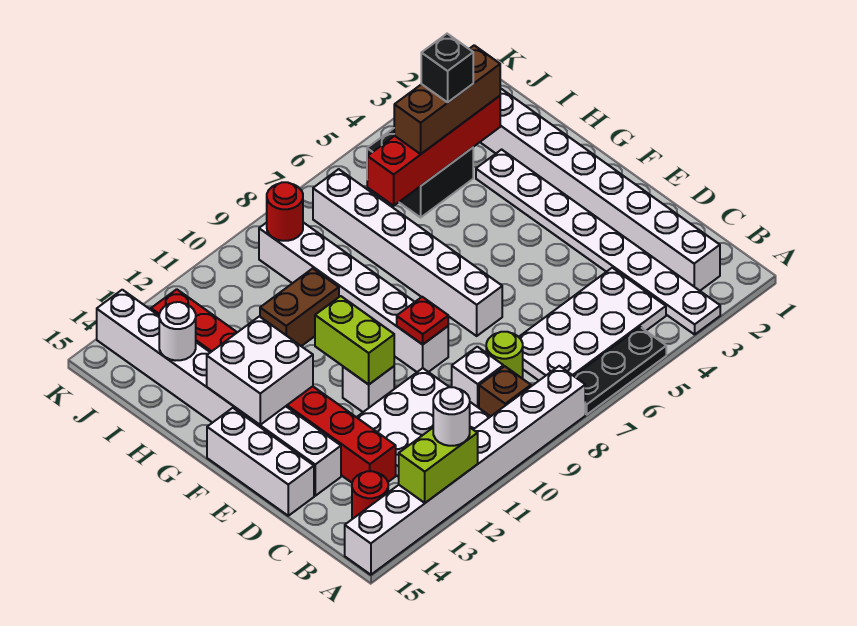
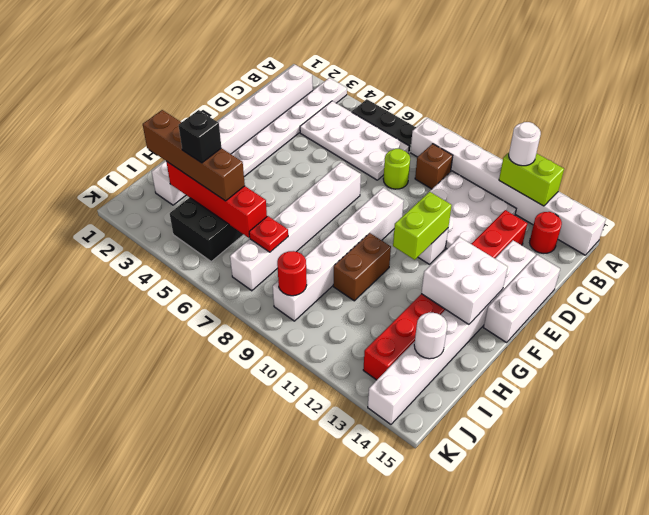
white brick C9 level 1 -> none
red plate E9 level 2 -> red plate I7 level 2
brown brick H10:H11 level 1 -> brown brick G10:H10 level 1
brown brick I3:I5 level 3 -> brown brick I2:I5 level 3

